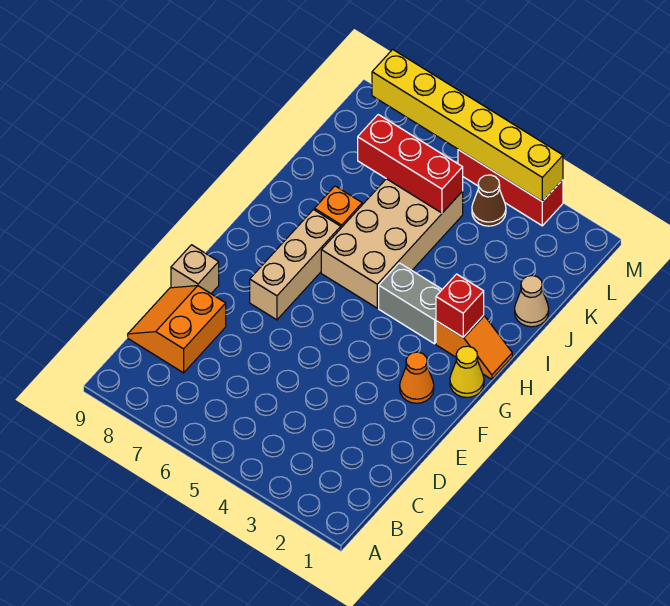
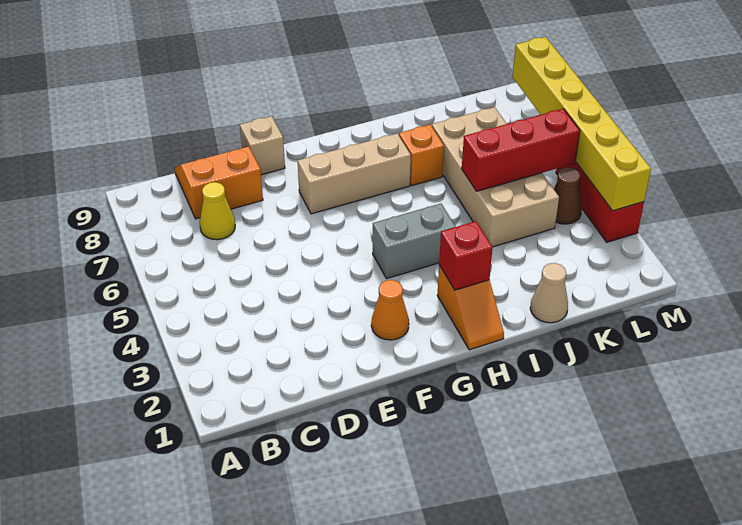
yellow cone G1 level 1 -> yellow cone C7 level 1
grey brick H3:H4 level 1 -> grey brick G4:H4 level 1
tan brick H5:K6 level 1 -> tan brick J4:K7 level 1
red brick K5:K7 level 2 -> red brick J5:L5 level 2

